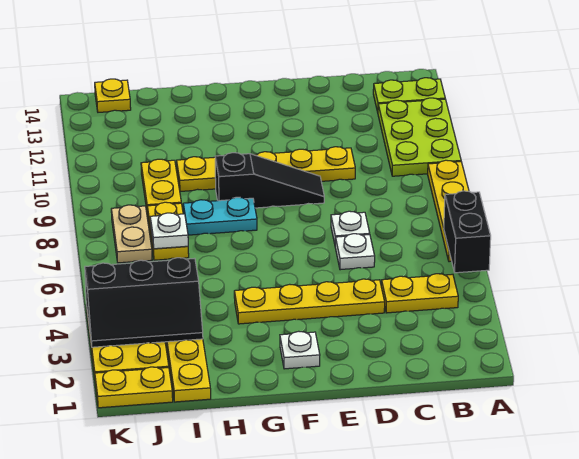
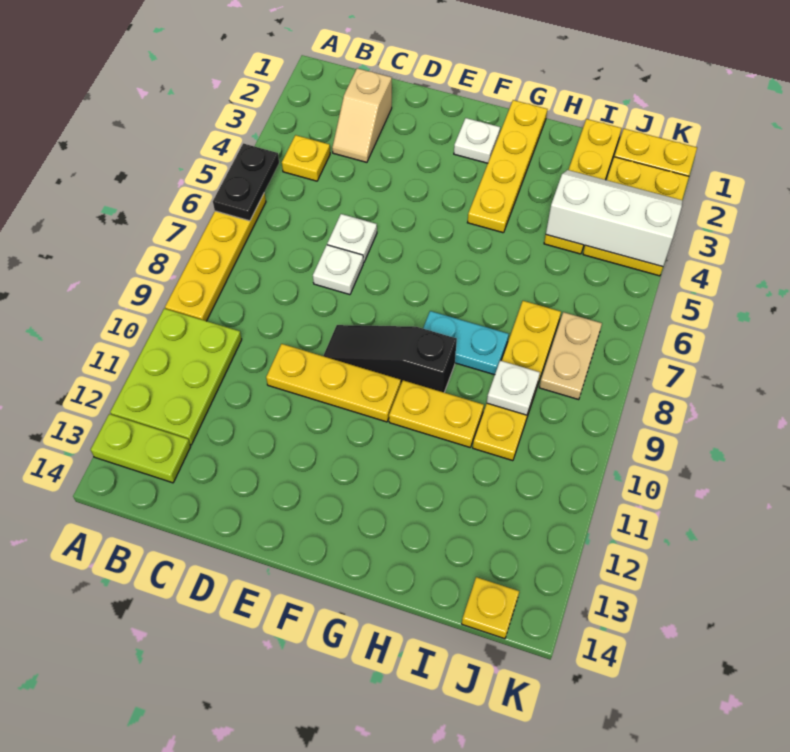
black brick A5:A6 level 2 -> black plate A5:A6 level 2
yellow plate B4:C4 level 1 -> yellow plate B4 level 1
none -> tan slope C2:C3 level 1 top 2
yellow plate D4:G4 level 1 -> yellow plate G1:G4 level 1
black slope I3:K4 level 2 top 4 -> white slope I3:K4 level 2 top 4
white plate I7 level 2 -> white plate I9 level 2

